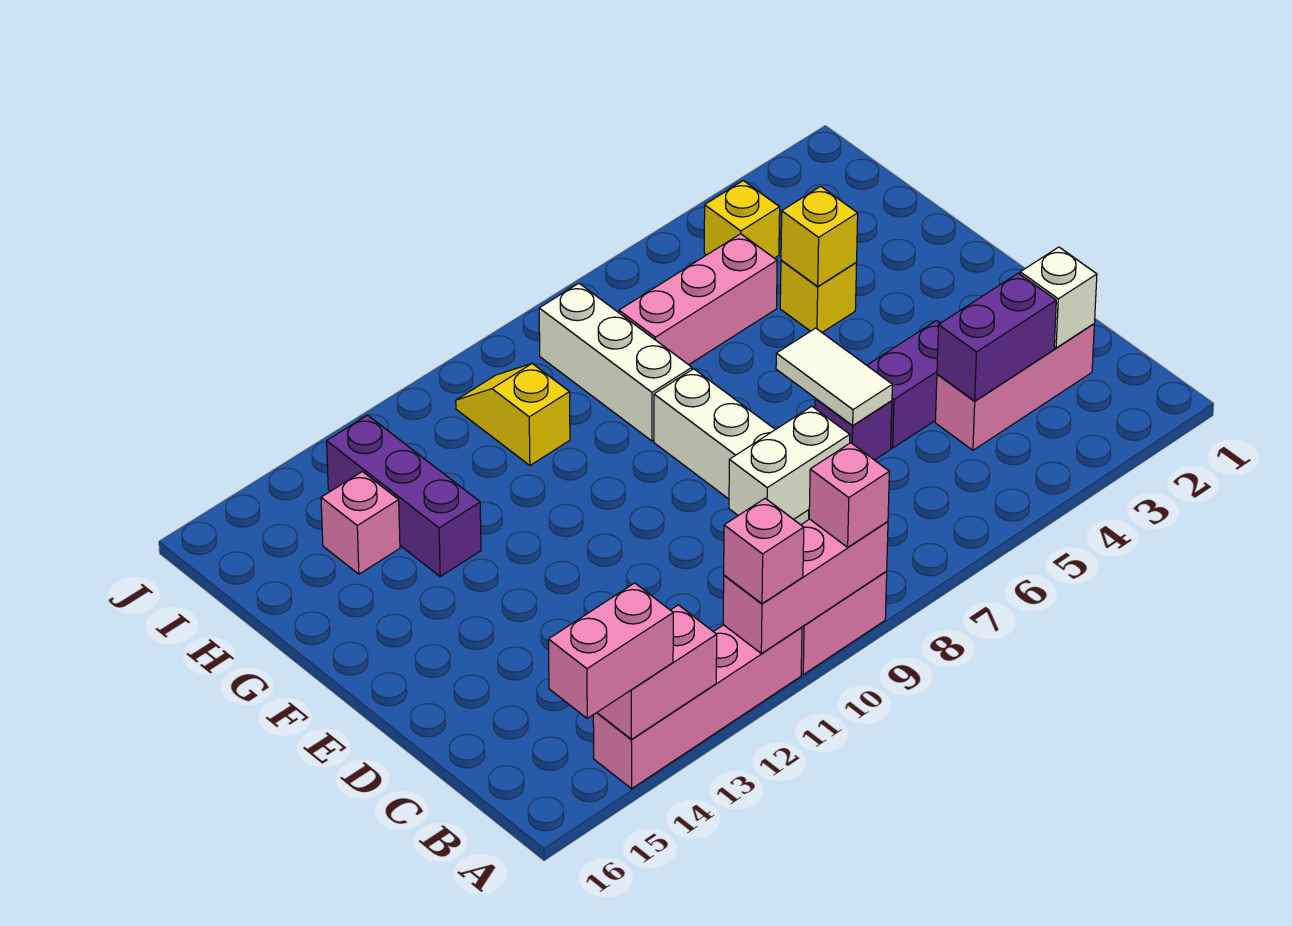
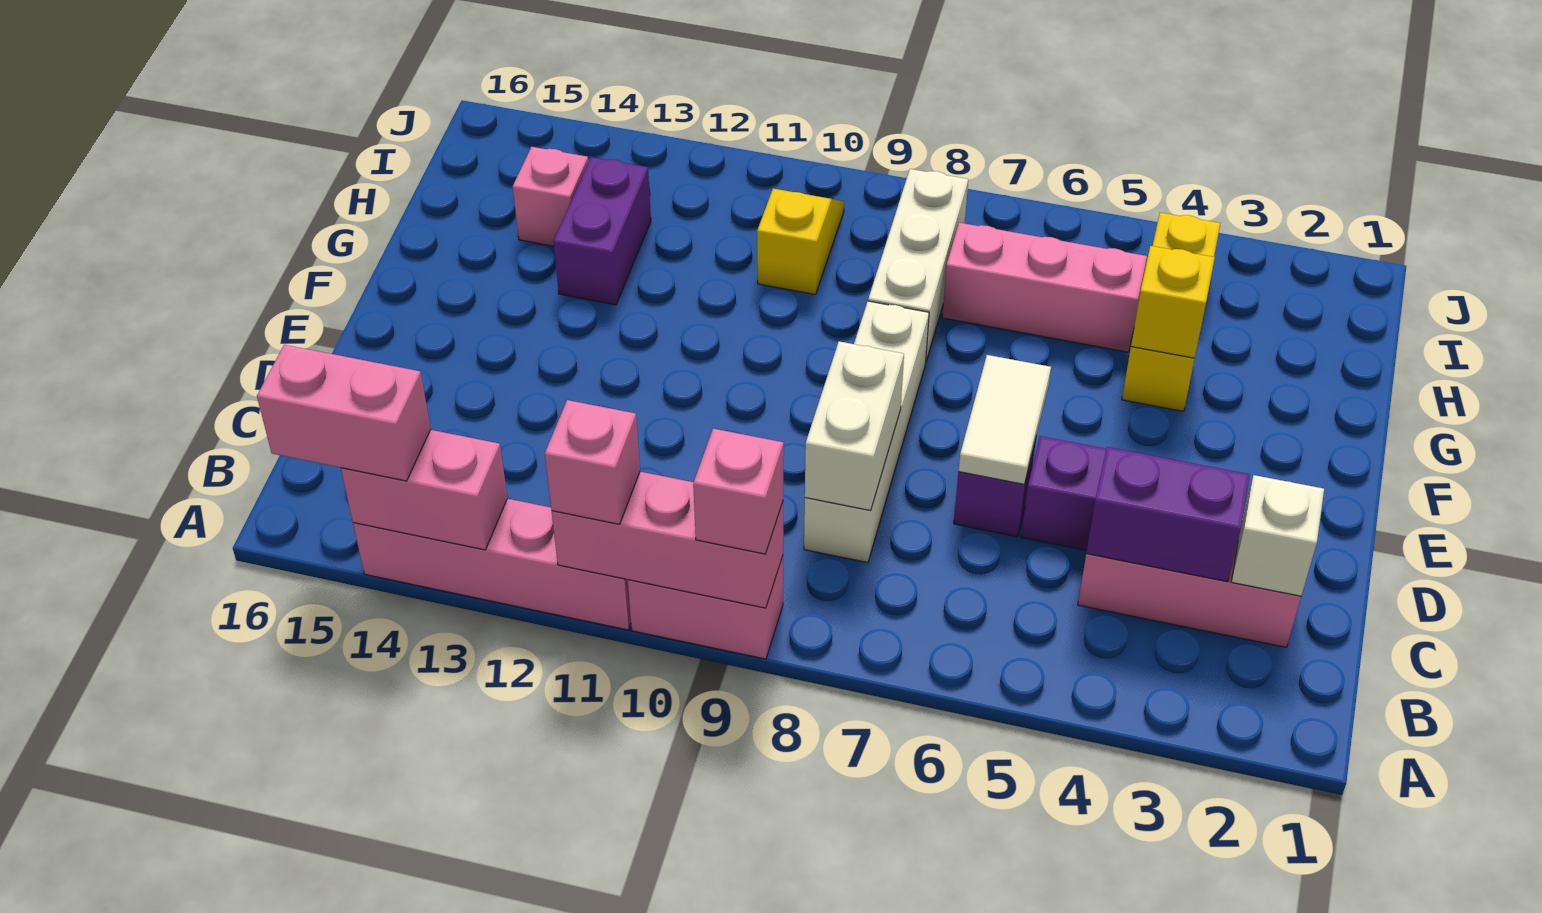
white brick C8:C9 level 2 -> white brick C8:D8 level 2
purple brick G13:I13 level 1 -> purple brick G13:H13 level 1

